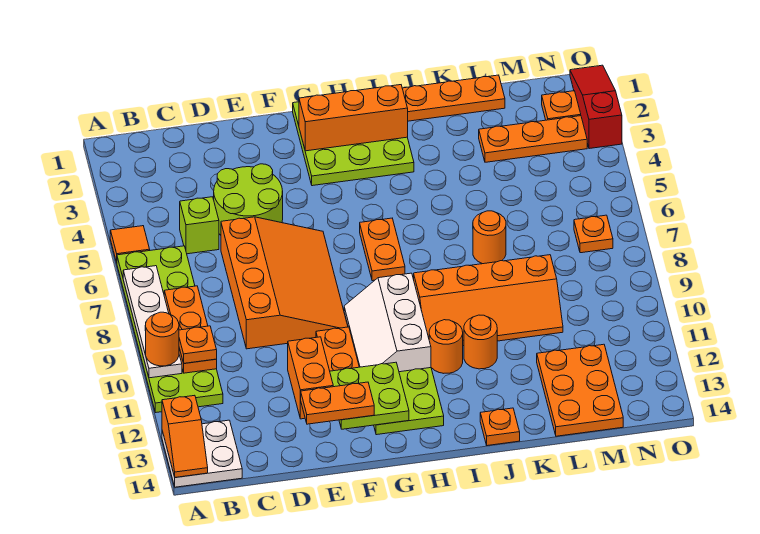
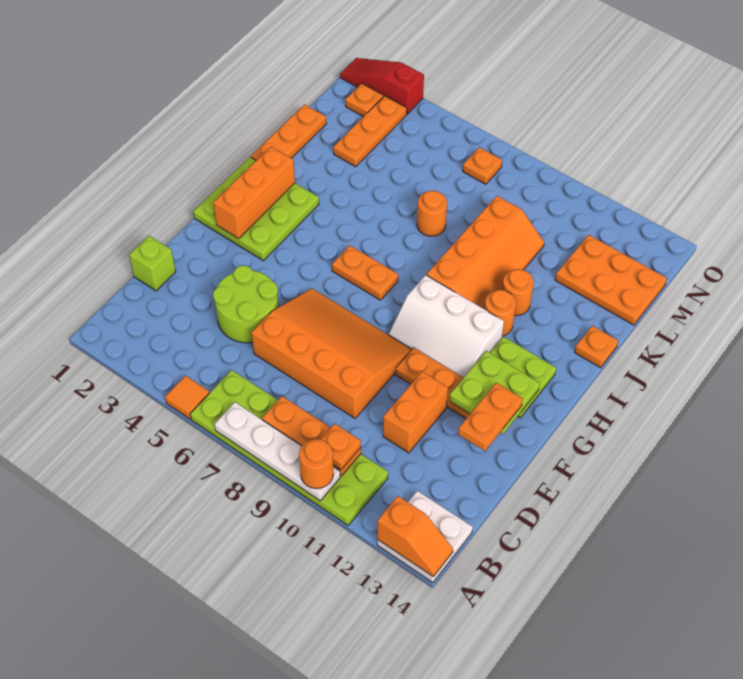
lime brick C5 level 1 -> lime brick D1 level 1
orange brick E11:E12 level 1 -> orange brick D11:E11 level 1

